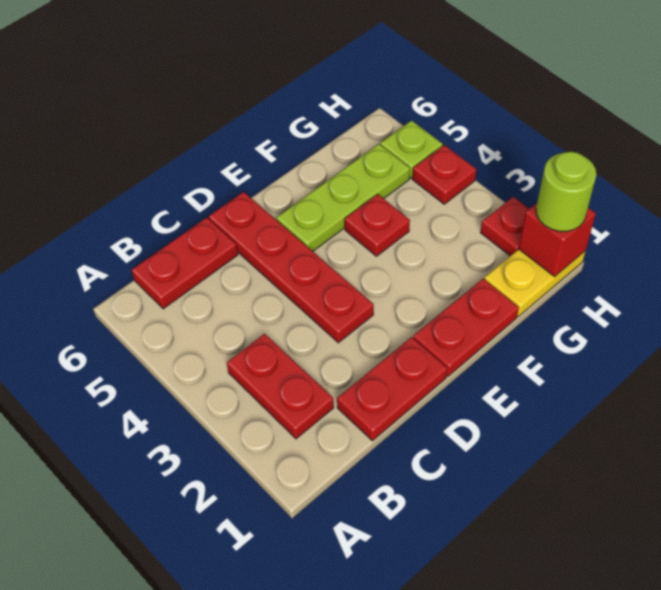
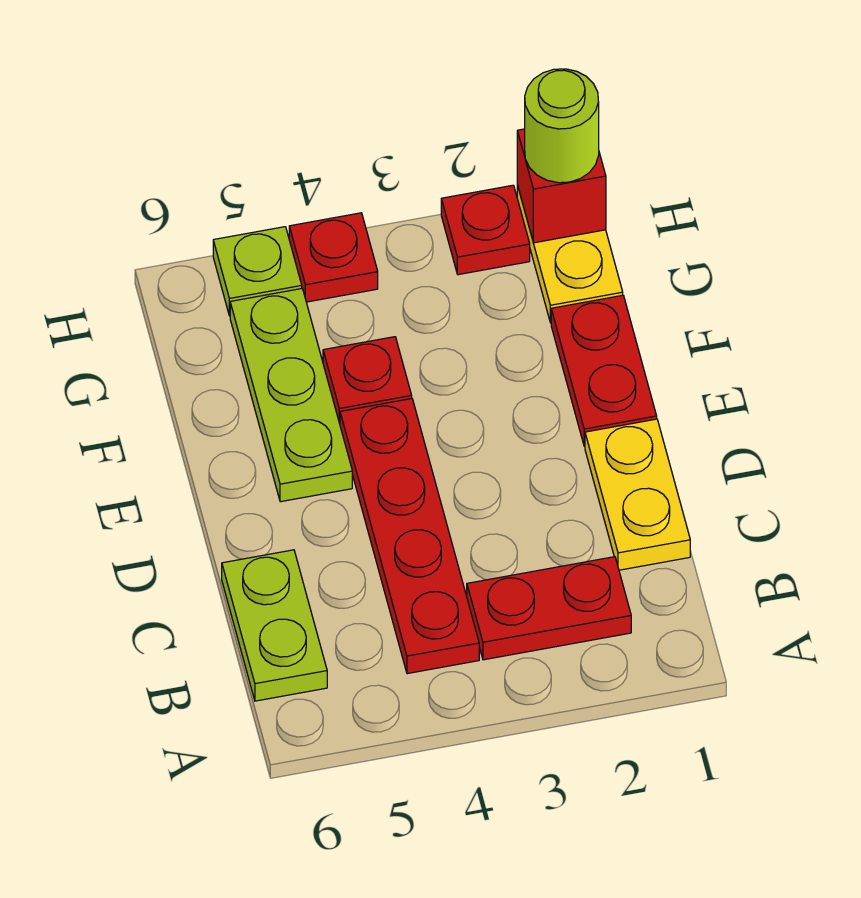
red plate B6:C6 level 1 -> lime plate B6:C6 level 1
red plate C1:D1 level 1 -> yellow plate C1:D1 level 1
red plate D3:D6 level 1 -> red plate B4:E4 level 1

